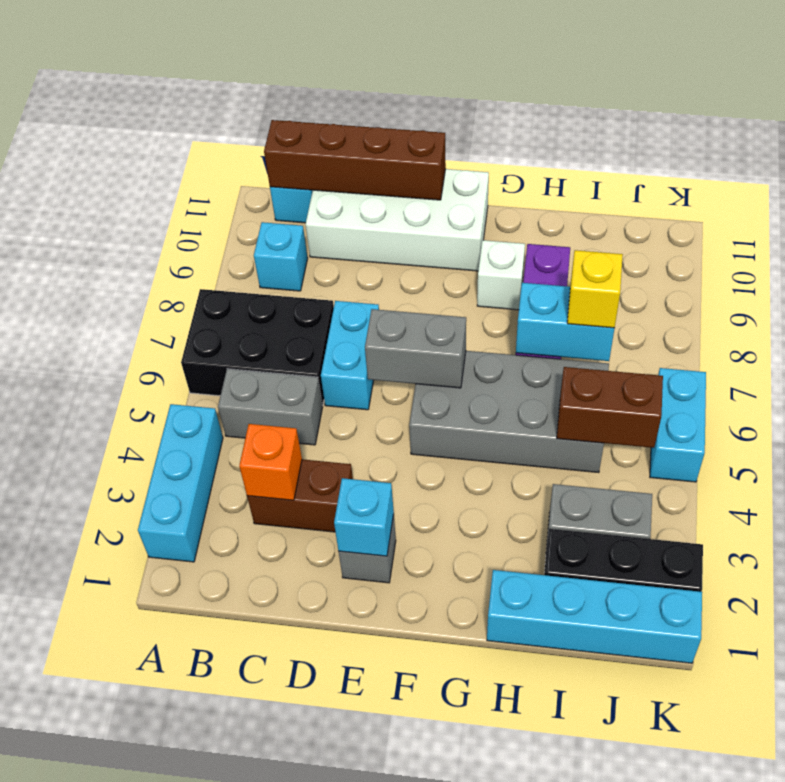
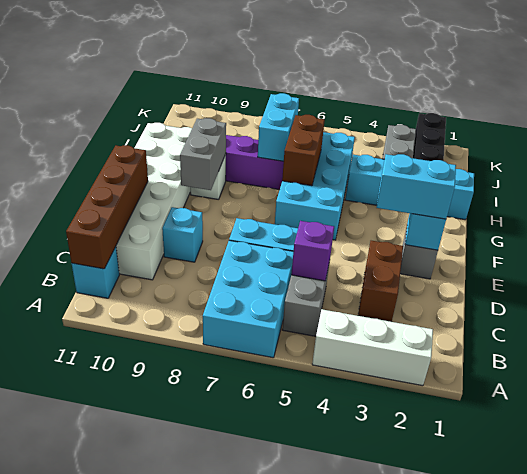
cyan brick A2:A4 level 1 -> white brick A2:A4 level 1
black brick A6:C7 level 1 -> cyan brick A6:C7 level 1
cyan brick B9 level 1 -> cyan brick D9 level 1
orange brick C3 level 2 -> none
none -> purple brick C5 level 2
white brick C10:F11 level 1 -> white brick C10:H11 level 1
grey brick E6:F6 level 2 -> grey brick F9:G9 level 2
grey brick F5:I6 level 1 -> cyan brick F5:I6 level 1
cyan brick H1:K1 level 1 -> cyan brick H1:H4 level 1
brown brick I5:J5 level 2 -> brown brick G6:H6 level 2
yellow brick I7 level 3 -> none
cyan brick K5:K6 level 1 -> cyan brick E2:E3 level 3

